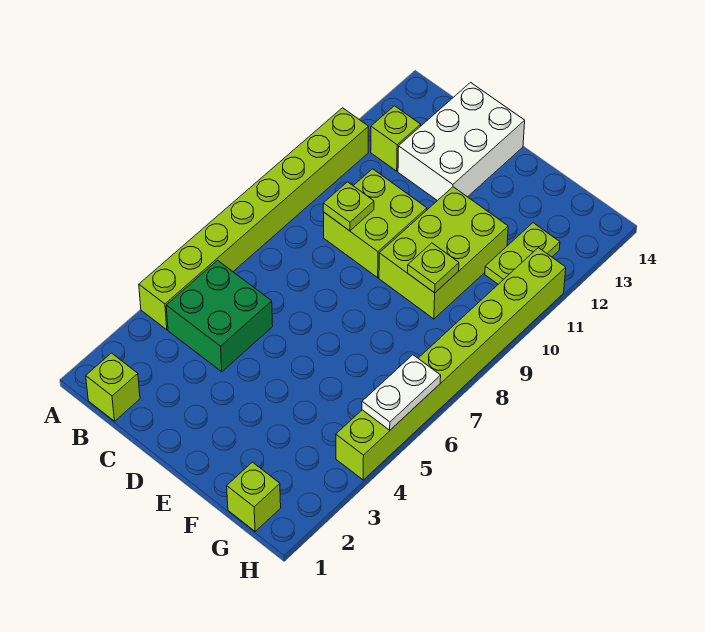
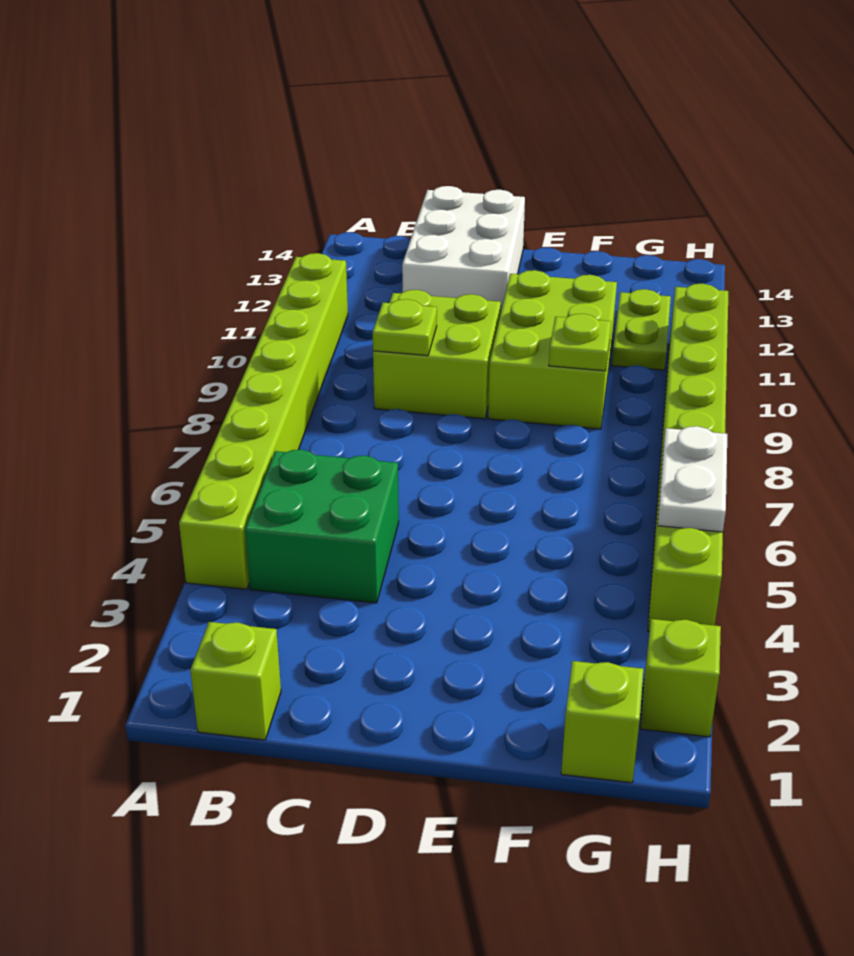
lime brick B12 level 1 -> lime brick H2 level 1

